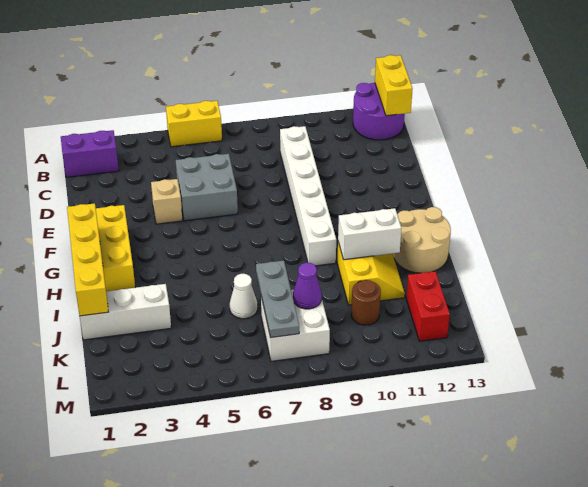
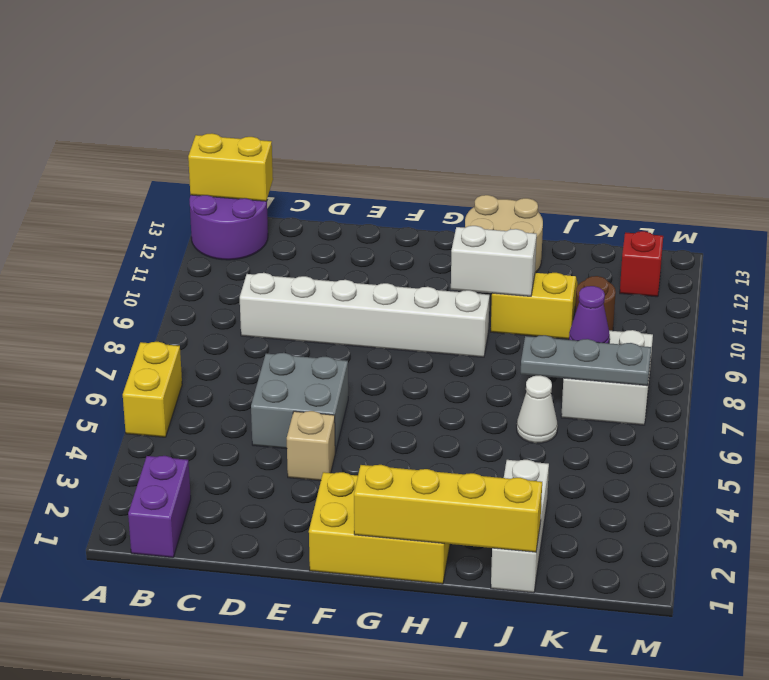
white brick I10:I11 level 2 -> white brick H10:I10 level 2
red brick K12:L12 level 1 -> red brick L12 level 1

